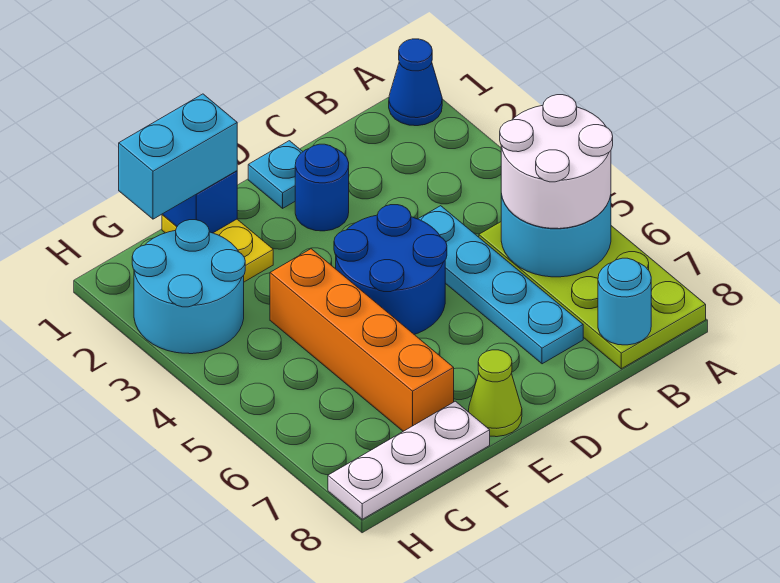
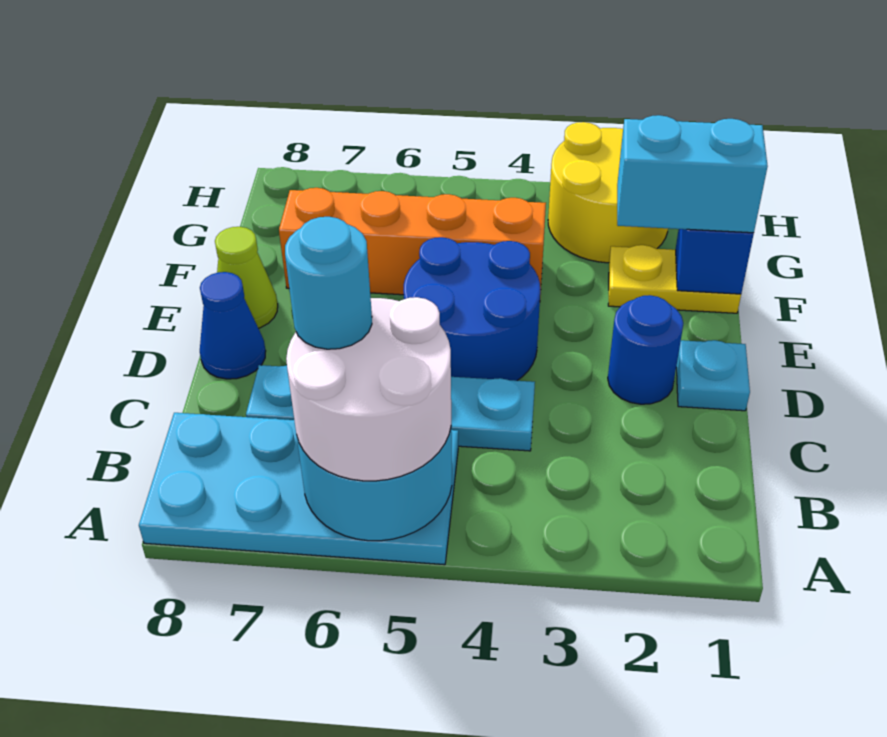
blue cone A1 level 1 -> blue cone D8 level 1
lime plate A5:B8 level 1 -> cyan plate A5:B8 level 1
cyan round brick B8 level 2 -> cyan round brick B6 level 4
cyan brick F1:G1 level 3 -> cyan brick F1:F2 level 3
white plate F8:H8 level 1 -> none
cyan round brick G2:H3 level 1 -> yellow round brick G2:H3 level 1

